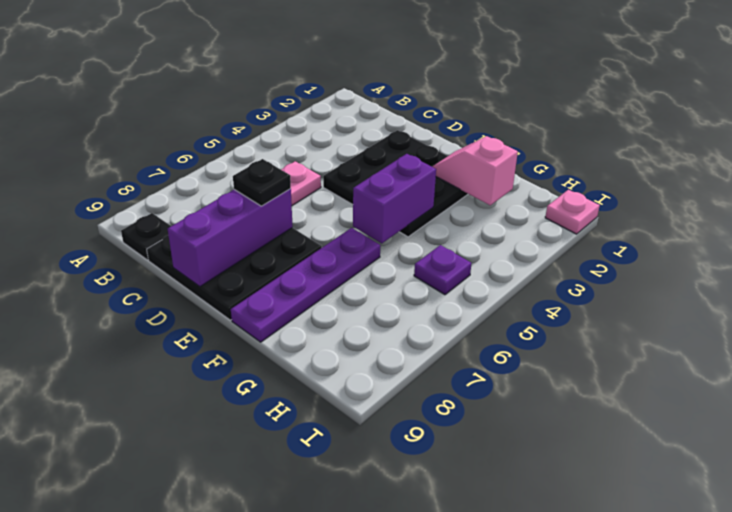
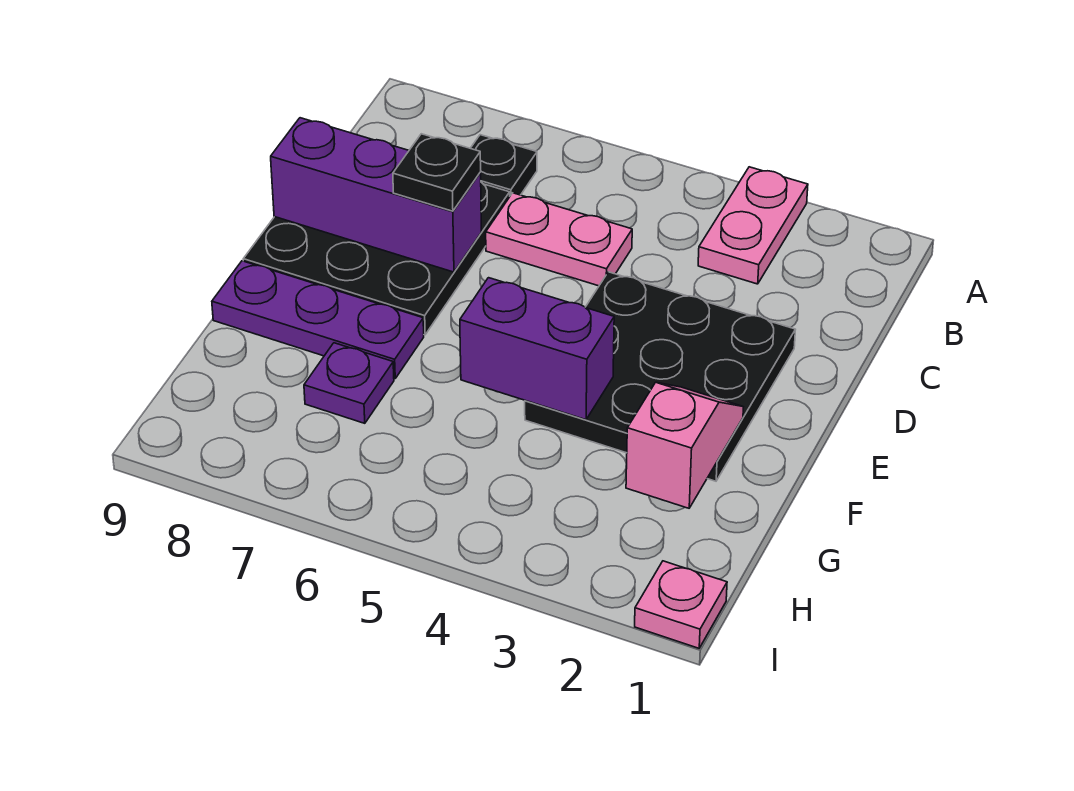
none -> pink plate A3:B3 level 1
black plate B9 level 1 -> black plate B7 level 1
purple plate F6:F9 level 1 -> purple plate F7:F9 level 1
purple plate H5 level 1 -> purple plate G7 level 1

